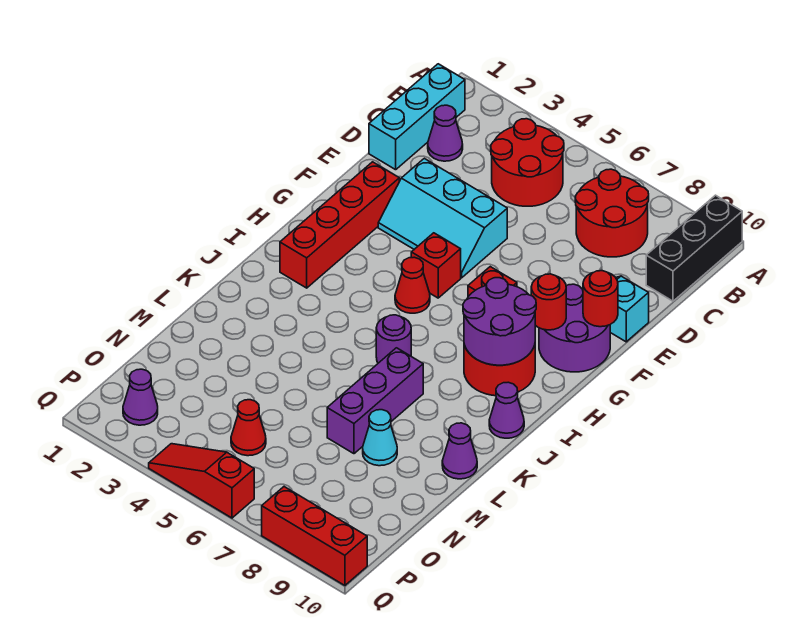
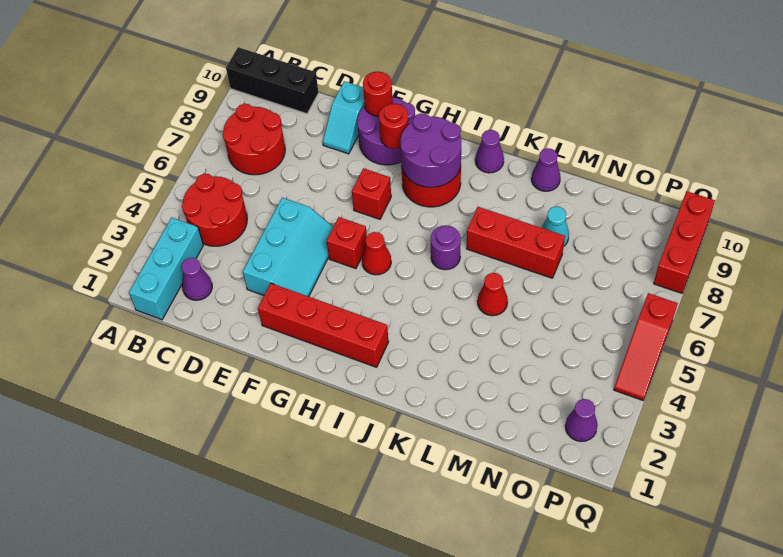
cyan brick B1:D1 level 1 -> cyan brick B1:B3 level 1
purple brick K7:M7 level 1 -> red brick K7:M7 level 1
red cone O5 level 1 -> red cone L5 level 1

